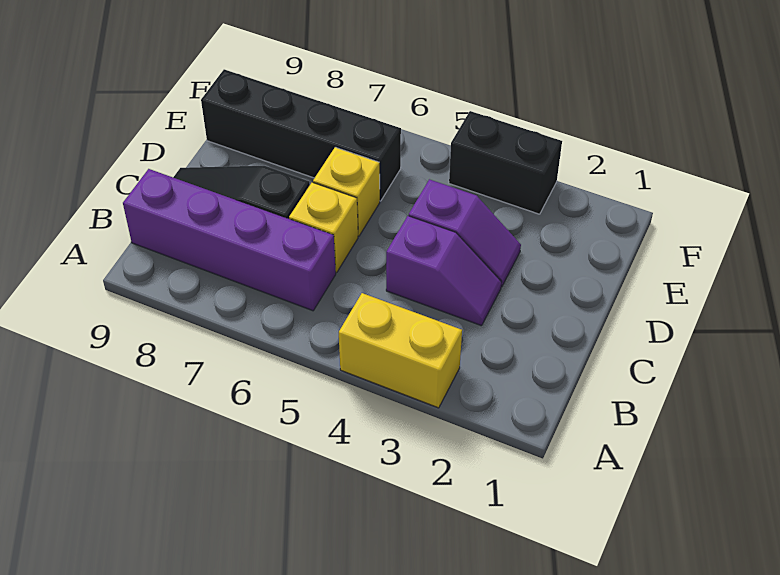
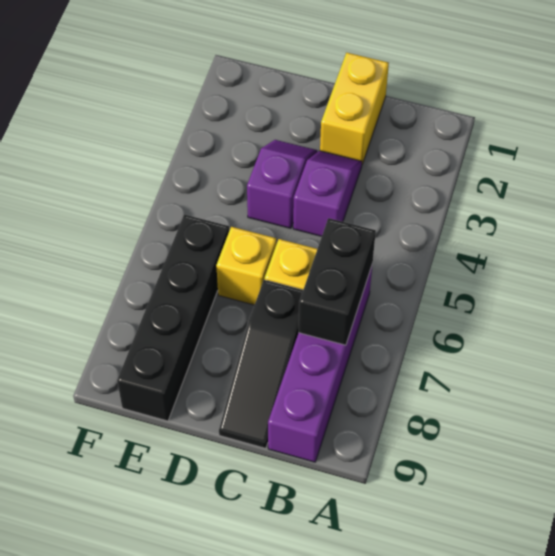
yellow brick A3:A4 level 1 -> yellow brick C1:C2 level 1
black brick F3:F4 level 1 -> black brick B6:B7 level 2

